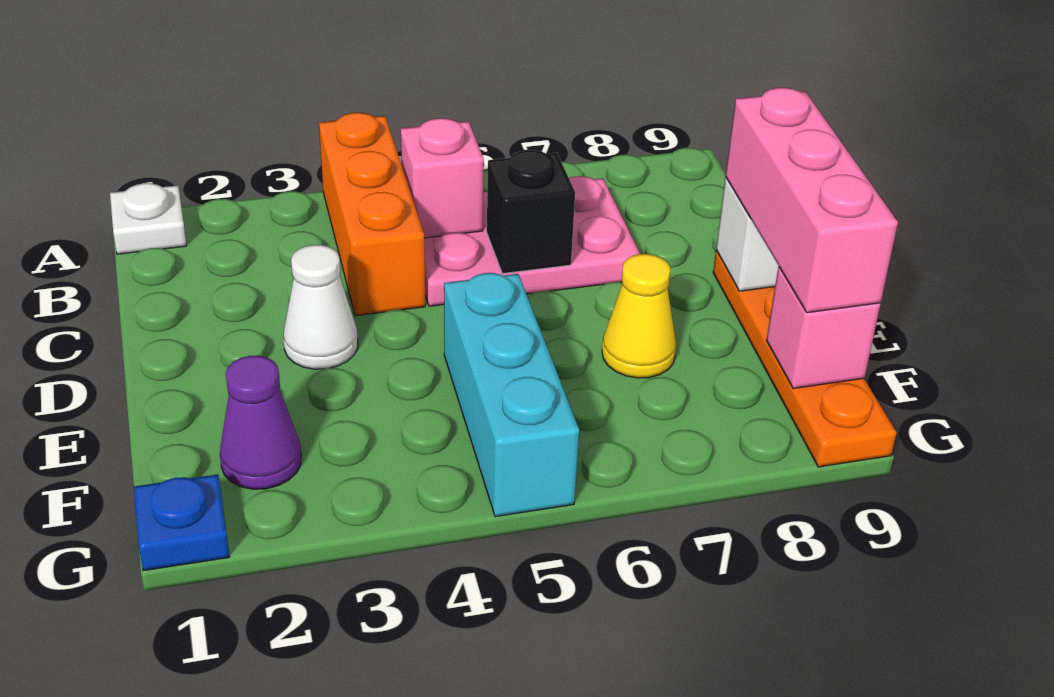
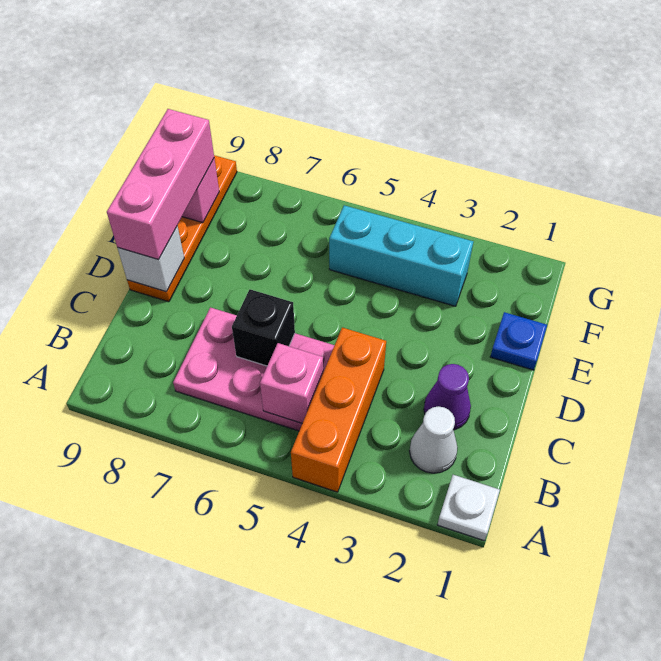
white cone D3 level 1 -> white cone B2 level 1
cyan brick E5:G5 level 1 -> cyan brick F3:F5 level 1
yellow cone E7 level 1 -> none
purple cone F2 level 1 -> purple cone C2 level 1
blue plate G1 level 1 -> blue plate E1 level 1

